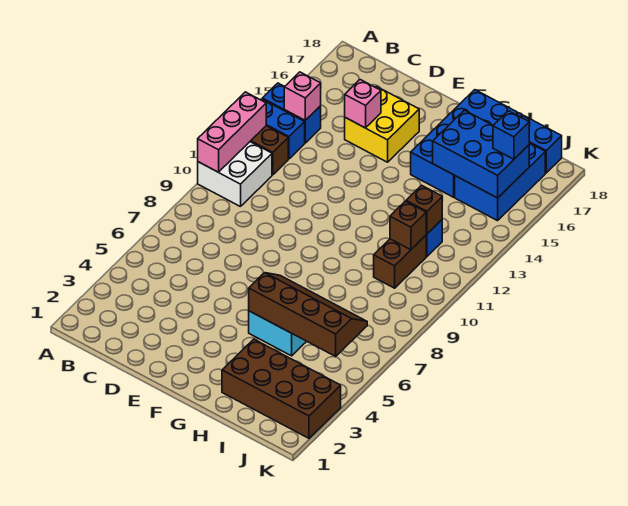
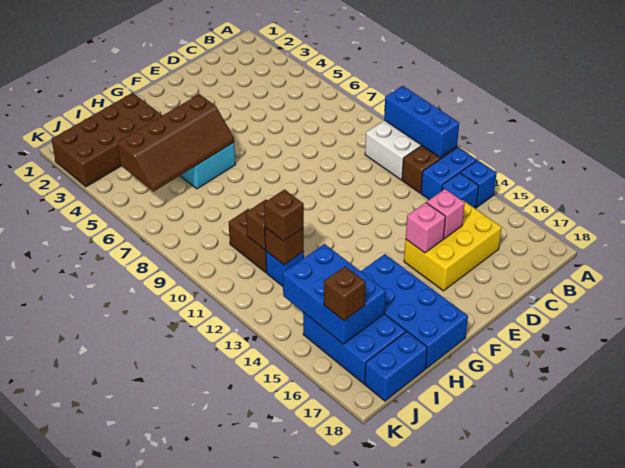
pink brick A10:A12 level 2 -> blue brick A10:A12 level 2
pink brick B14 level 2 -> pink brick E15 level 2
yellow brick D15:E16 level 1 -> yellow brick C15:E16 level 1
blue brick H15:J16 level 2 -> blue brick I14:J16 level 2
none -> brown brick I12 level 3
blue brick J16 level 3 -> brown brick J16 level 3

